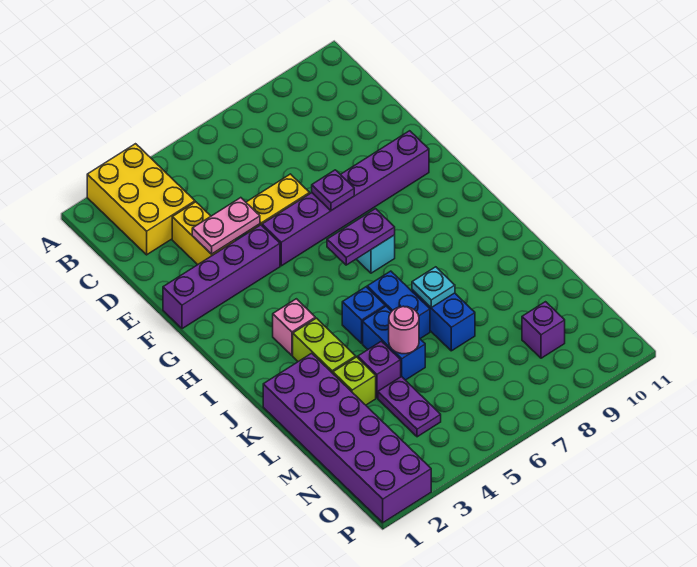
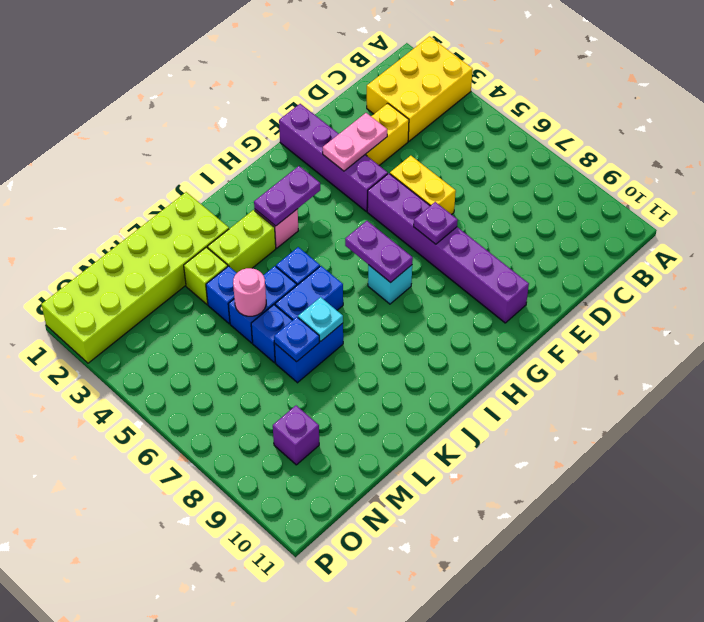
pink plate E3:E4 level 2 -> pink plate E3:F3 level 2
purple brick K1:P2 level 1 -> lime brick K1:P2 level 1
purple brick L4 level 1 -> blue brick L4 level 1
none -> blue brick L6 level 1
none -> blue plate L7 level 2
purple plate M4:N4 level 1 -> purple plate H3:I3 level 2

